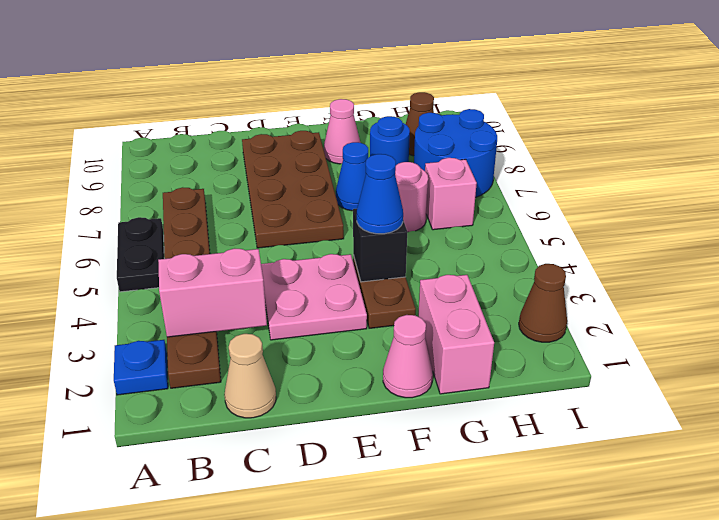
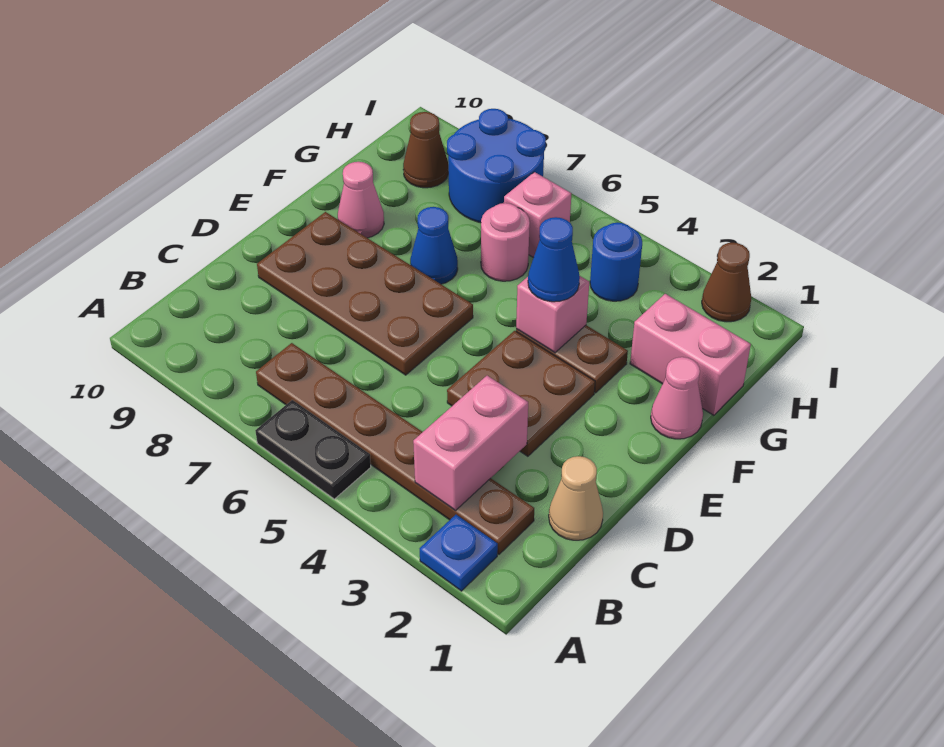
pink plate D3:E4 level 1 -> brown plate D3:E4 level 1
black brick F4 level 2 -> pink brick F4 level 2
blue round brick G8 level 1 -> blue round brick H4 level 1

